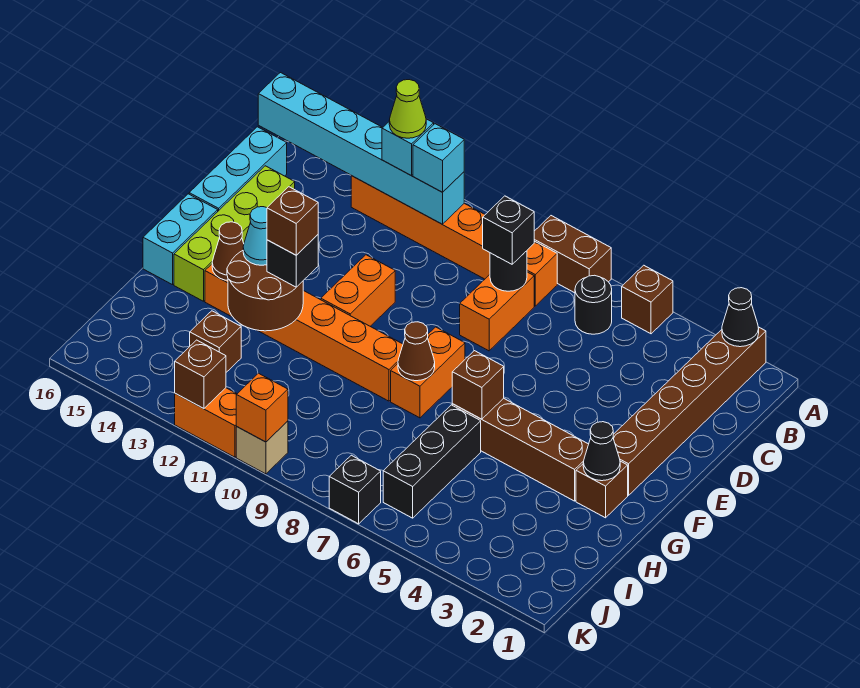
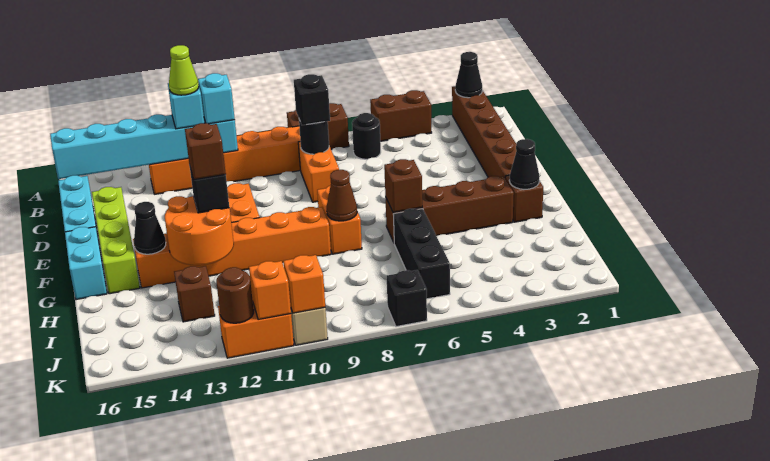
brown brick A5 level 1 -> brown brick A4:A5 level 1
brown round brick G12:H13 level 2 -> orange round brick G12:H13 level 2
cyan cone G13 level 3 -> none
brown cone G14 level 2 -> black cone G14 level 2
none -> orange brick K11 level 2
brown brick K12 level 2 -> brown round brick K12 level 2

